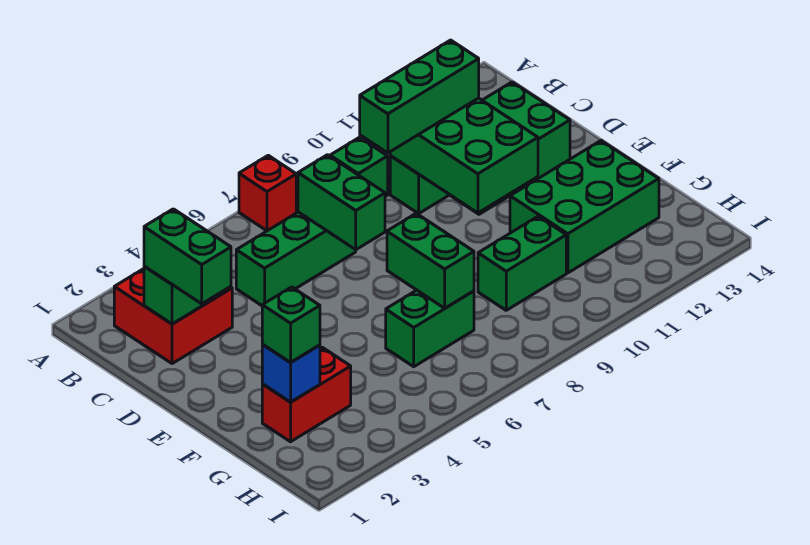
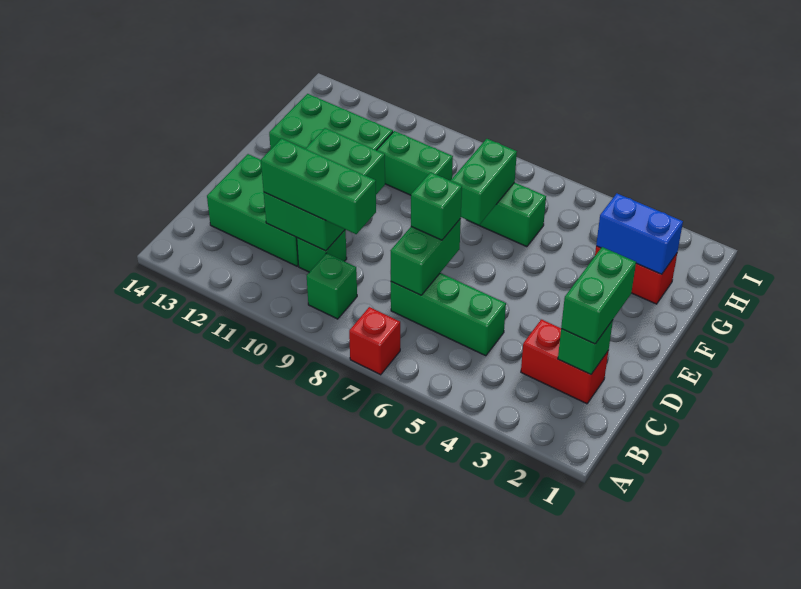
red brick B2:C3 level 1 -> red brick C2:C3 level 1
blue brick G2 level 2 -> blue brick G2:G3 level 2
green brick G2 level 3 -> green brick D7 level 3

